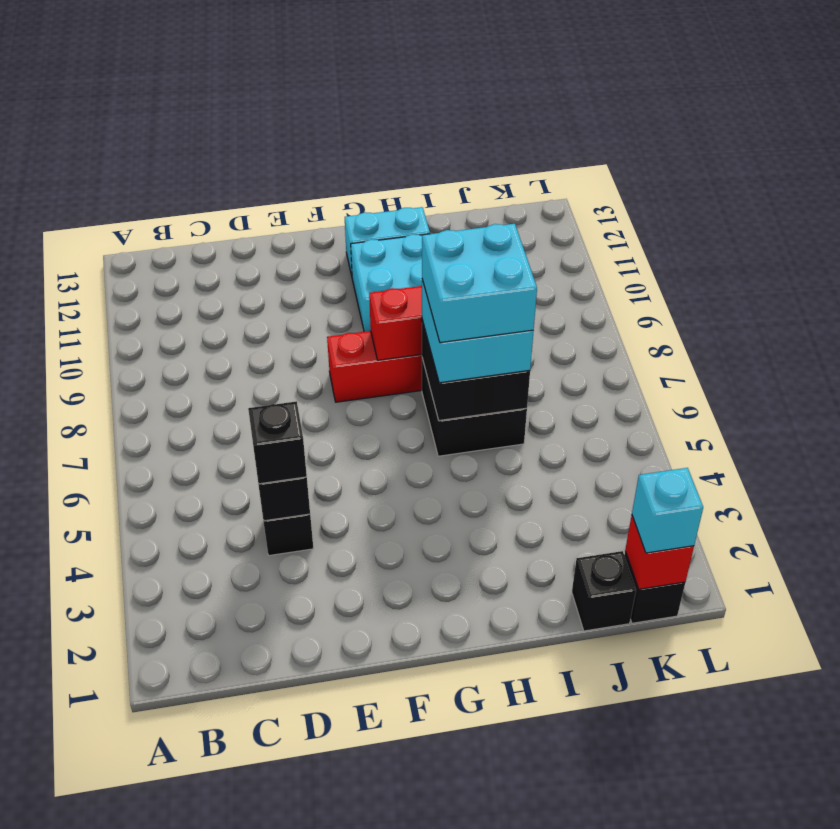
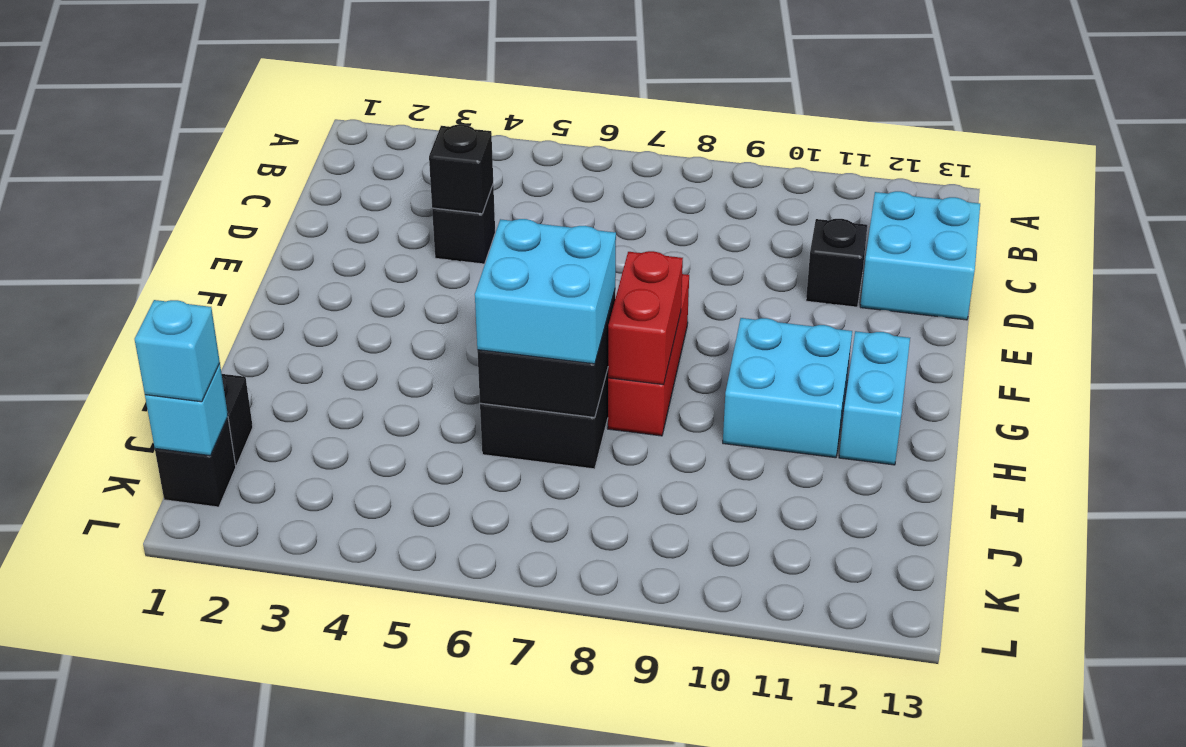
black brick D4 level 3 -> black brick D11 level 1
cyan brick H6:I7 level 4 -> cyan brick C12:D13 level 1
red brick K1 level 2 -> cyan brick K1 level 2

